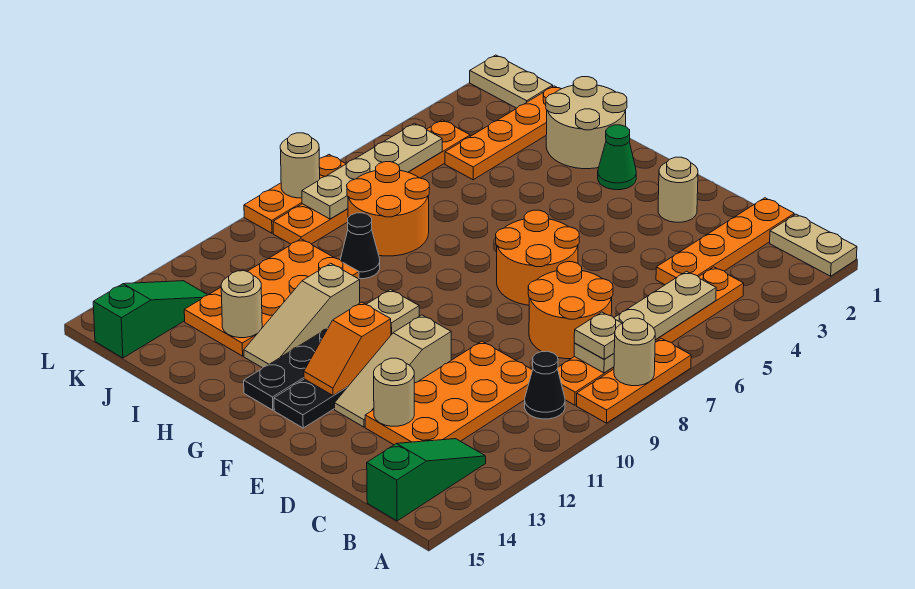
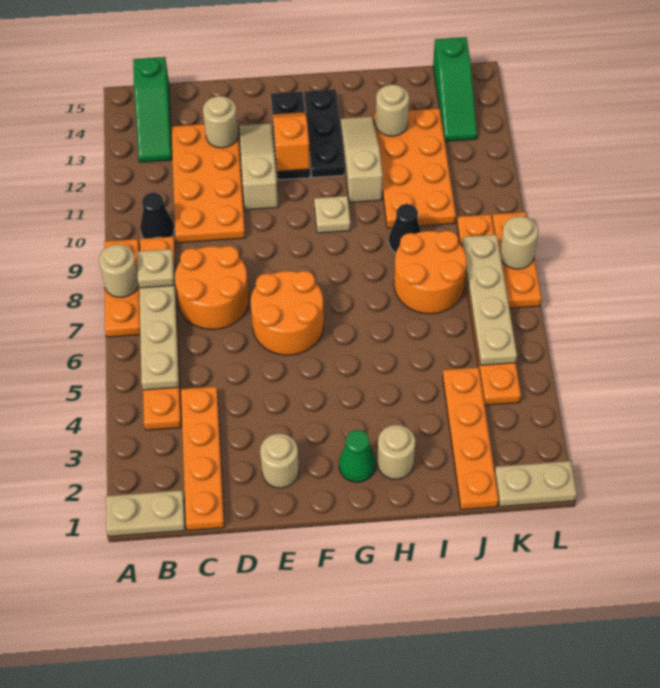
tan round brick H1:I2 level 1 -> tan round brick H2 level 1

